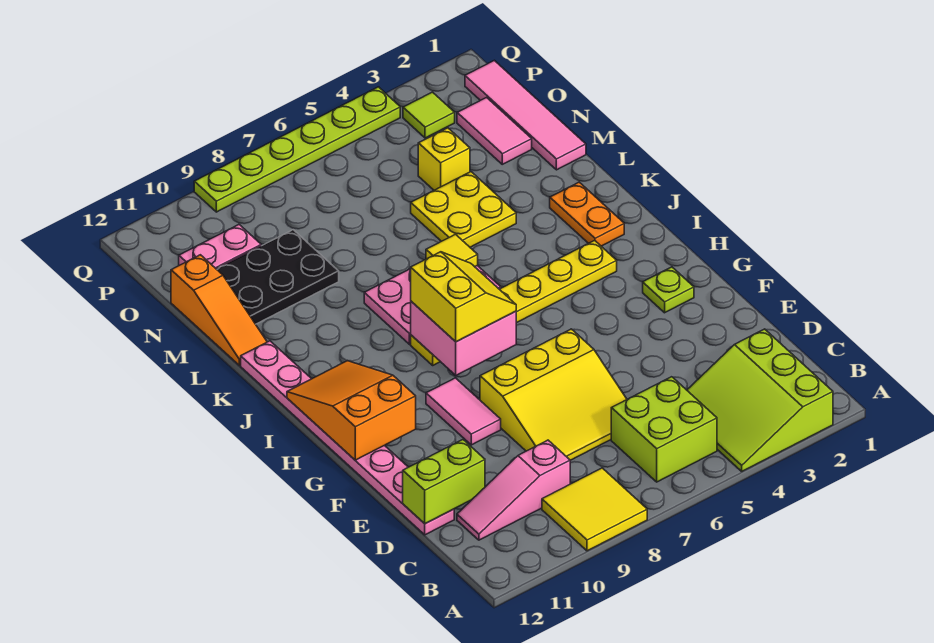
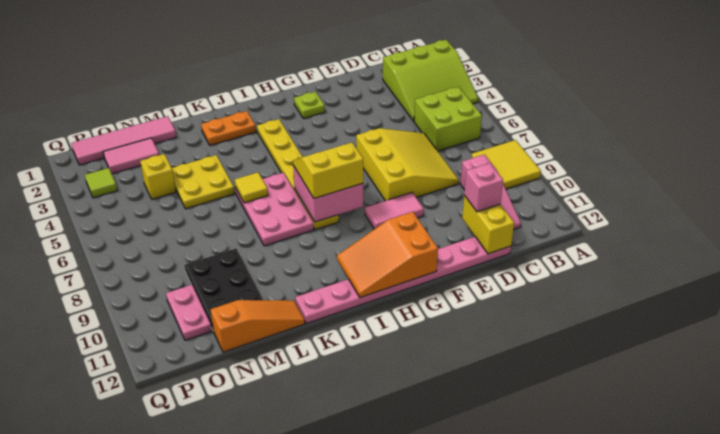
lime brick D11:D12 level 2 -> yellow brick D11:D12 level 2
none -> pink brick D11 level 3
lime plate Q4:Q9 level 1 -> none

